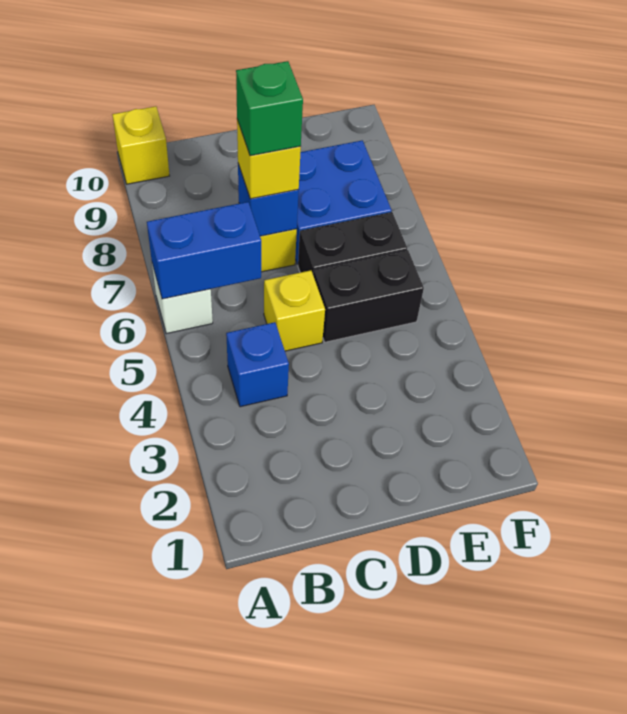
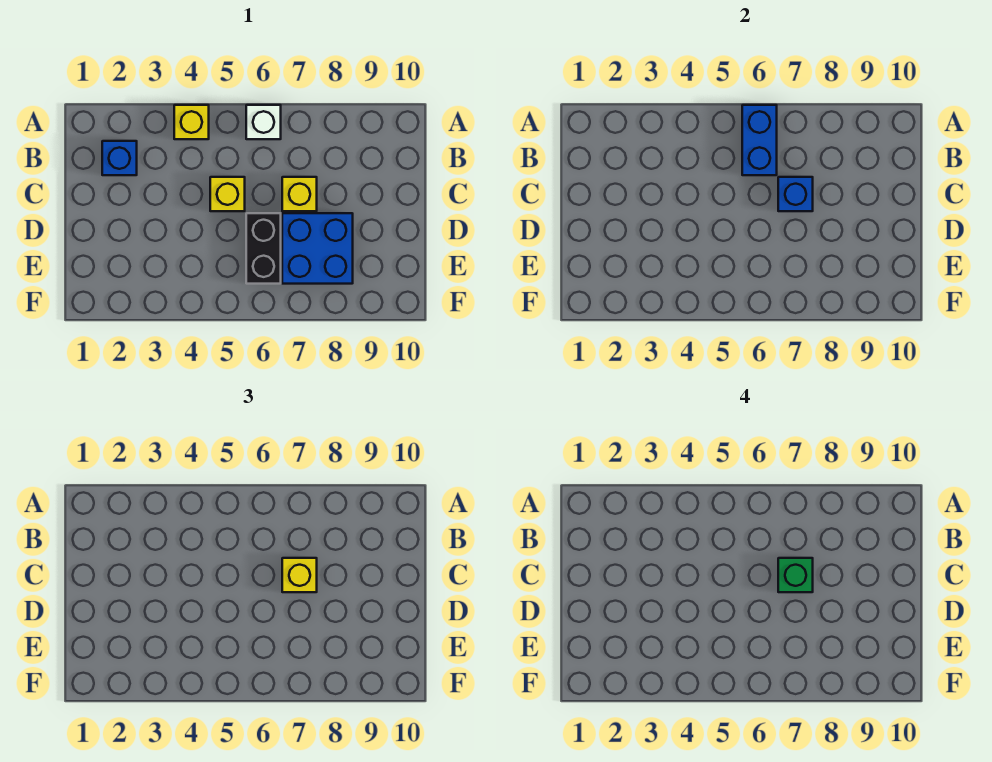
yellow brick A10 level 1 -> yellow brick A4 level 1
blue brick B4 level 1 -> blue brick B2 level 1
black brick D5:E5 level 1 -> none

